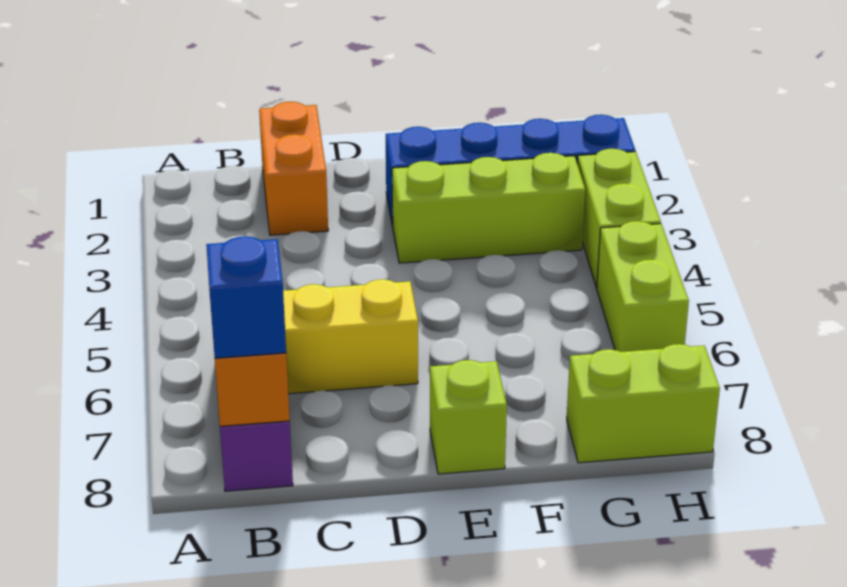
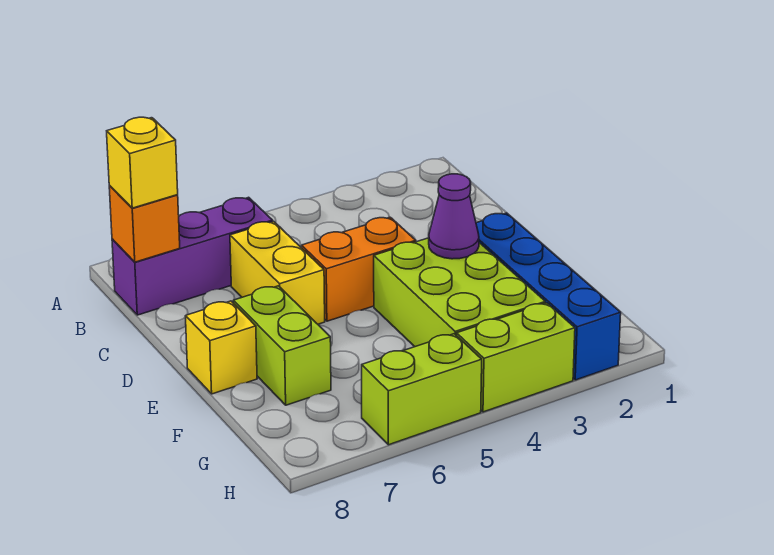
blue brick B8 level 3 -> yellow brick B8 level 3
orange brick C1:C2 level 1 -> orange brick D4:D5 level 1
lime brick E3:G3 level 1 -> lime brick E3:G4 level 1
none -> purple cone E3 level 2
lime brick E8 level 1 -> yellow brick E8 level 1
lime brick G8:H8 level 1 -> lime brick E7:F7 level 1

